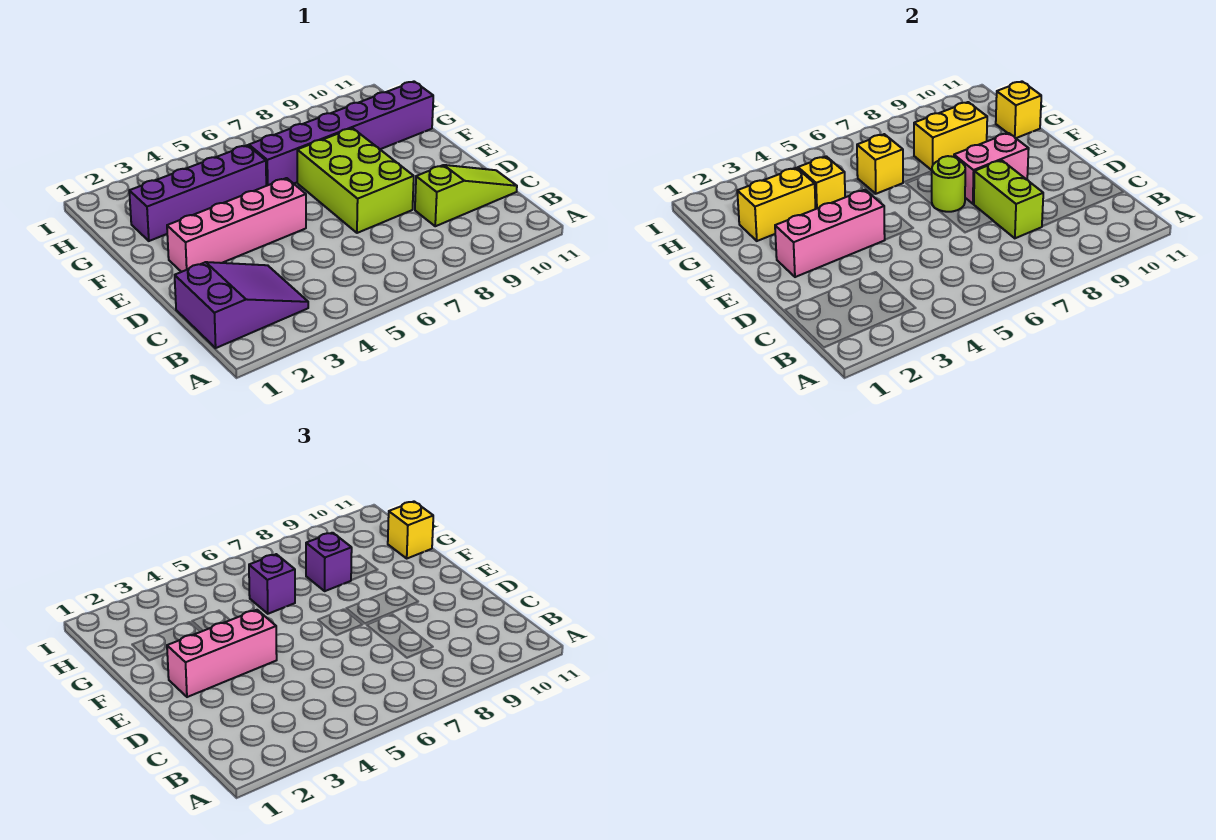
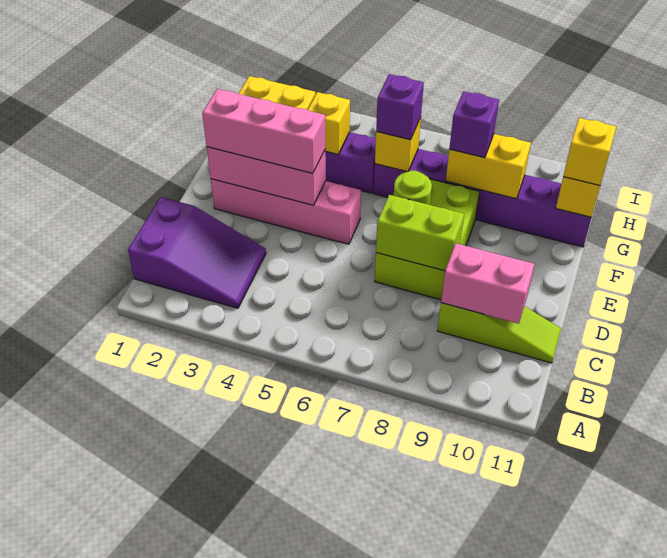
lime brick C8:D8 level 2 -> lime brick D7:D8 level 2
pink brick E8:E9 level 2 -> pink brick C9:C10 level 2

